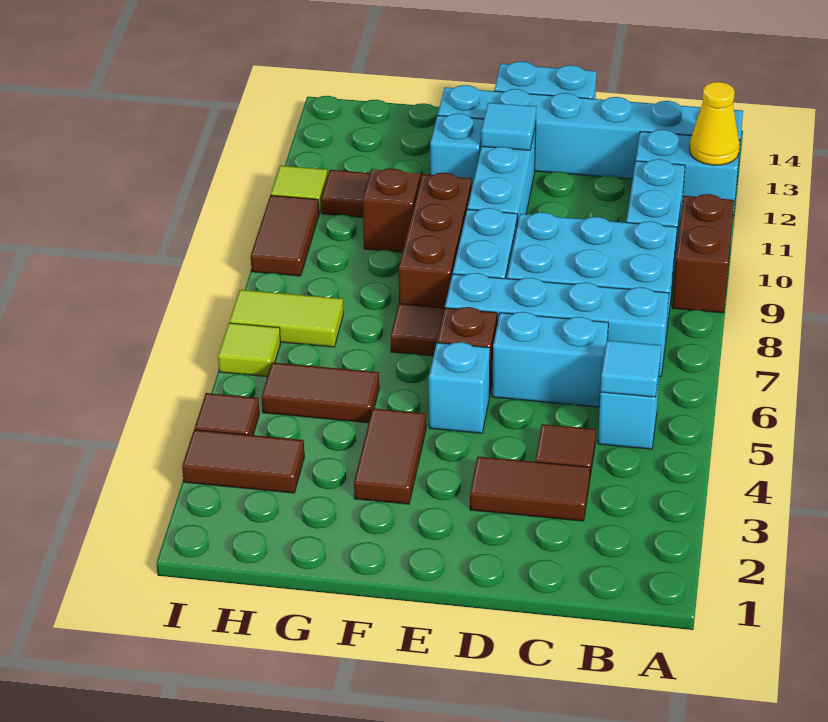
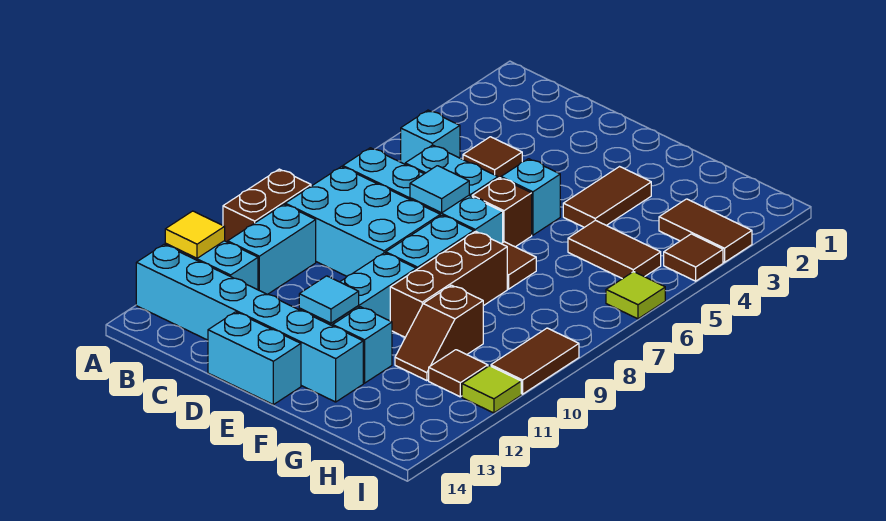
yellow cone A12 level 2 -> yellow tile A12 level 2
cyan tile B5 level 2 -> cyan tile D7 level 2
brown tile C3:D3 level 1 -> none
lime tile H7:I7 level 1 -> none

